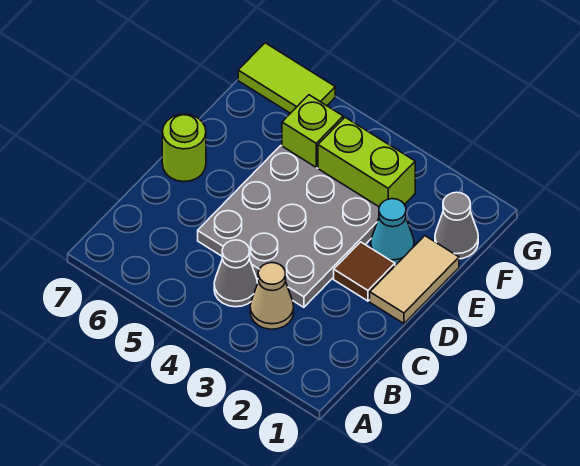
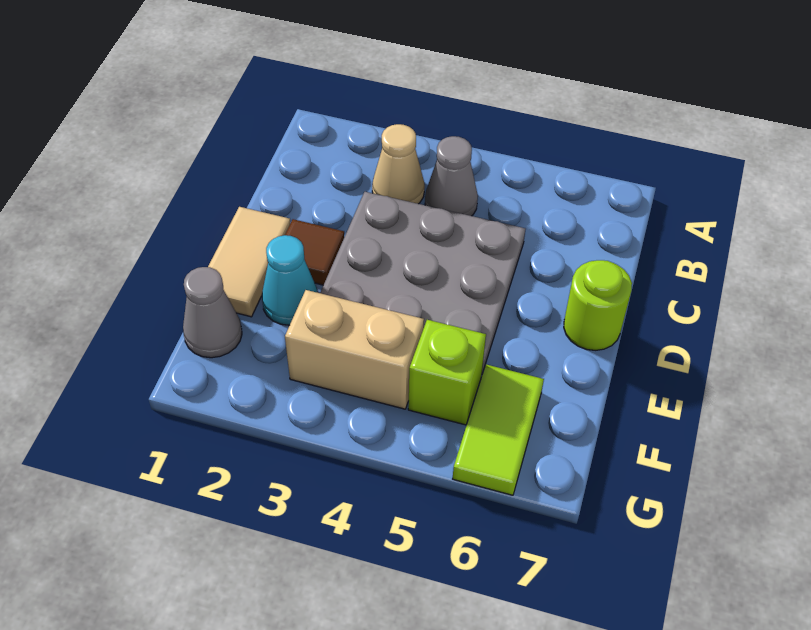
lime brick F3:F4 level 1 -> tan brick F3:F4 level 1
lime tile G6:G7 level 1 -> lime tile F6:G6 level 1

